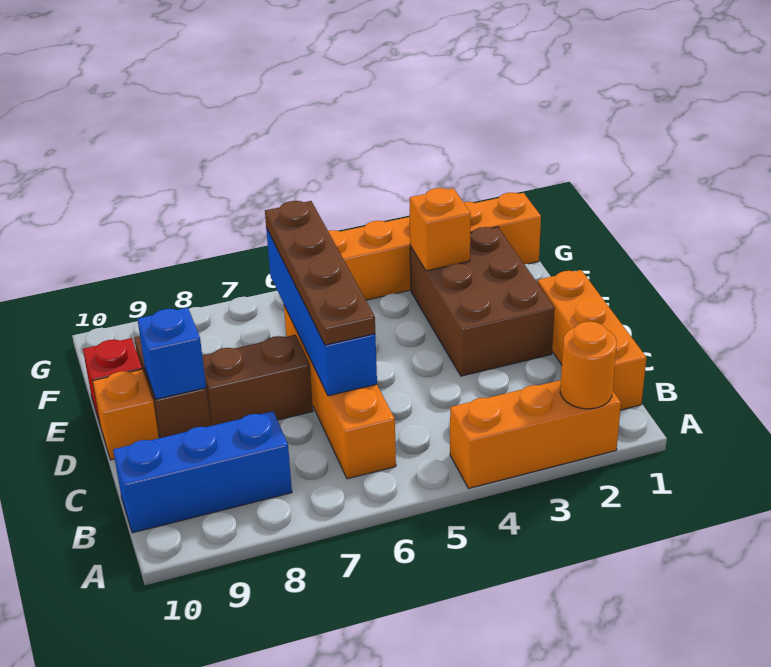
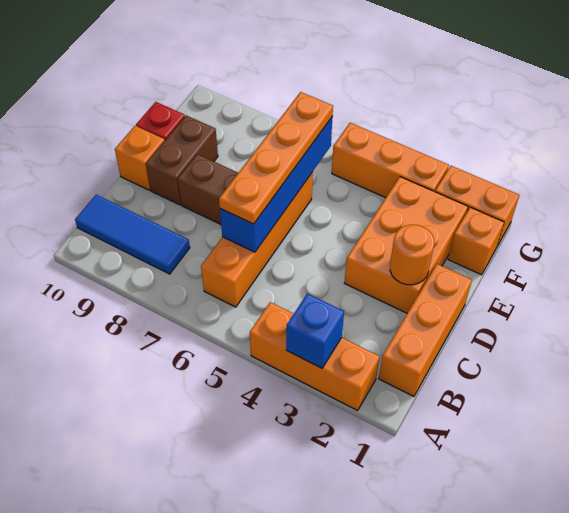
orange round brick A2 level 2 -> orange round brick D2 level 2
blue brick B8:B10 level 1 -> blue tile B8:B10 level 1
brown plate C6:F6 level 3 -> orange plate C6:F6 level 3
brown brick D2:F3 level 1 -> orange brick D2:F3 level 1
blue brick D9 level 2 -> blue brick A3 level 2
orange brick F3 level 2 -> orange brick F1 level 1

